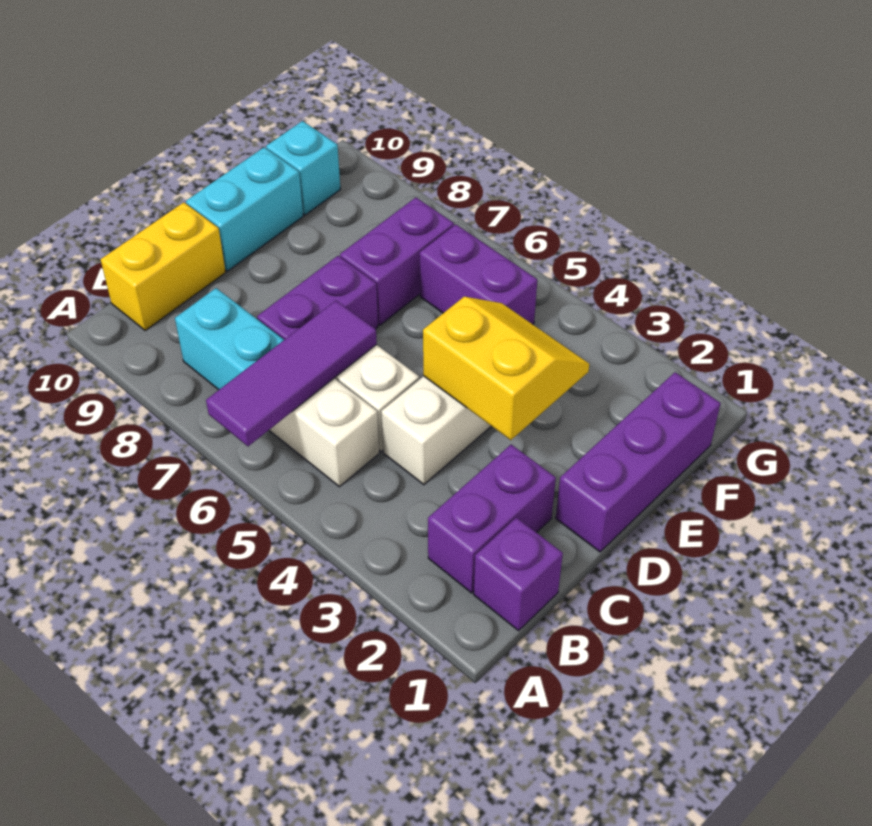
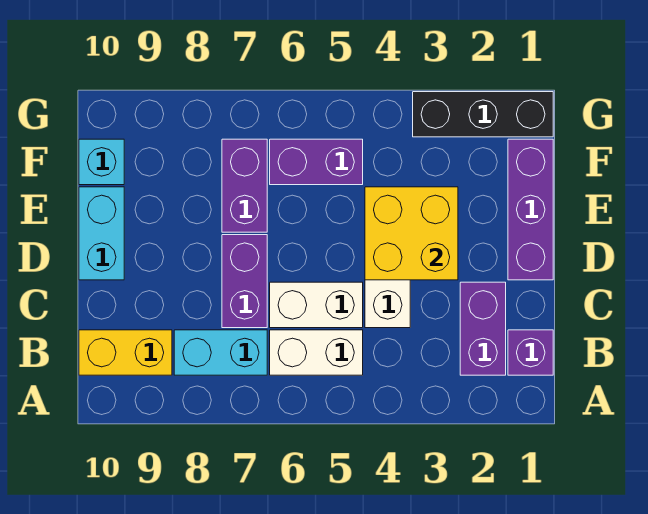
purple tile A6:C6 level 2 -> none
yellow brick B10:C10 level 1 -> yellow brick B9:B10 level 1
yellow slope D3:E4 level 2 top D -> yellow brick D3:E4 level 2
none -> black brick G1:G3 level 1

